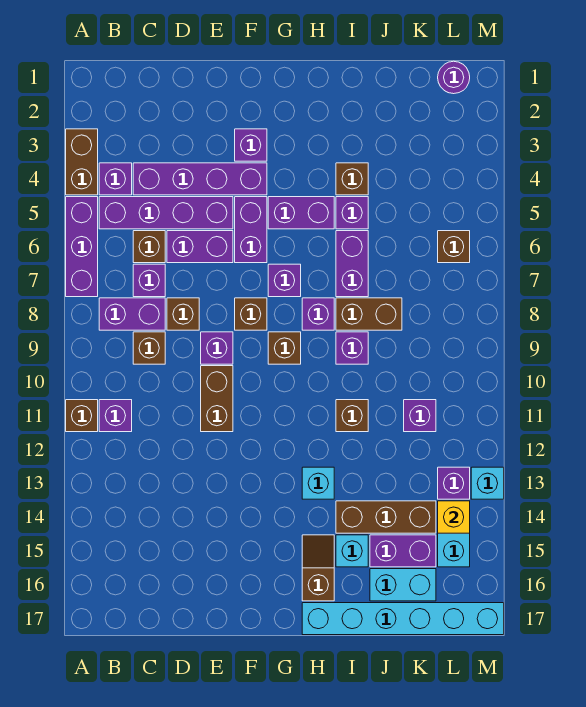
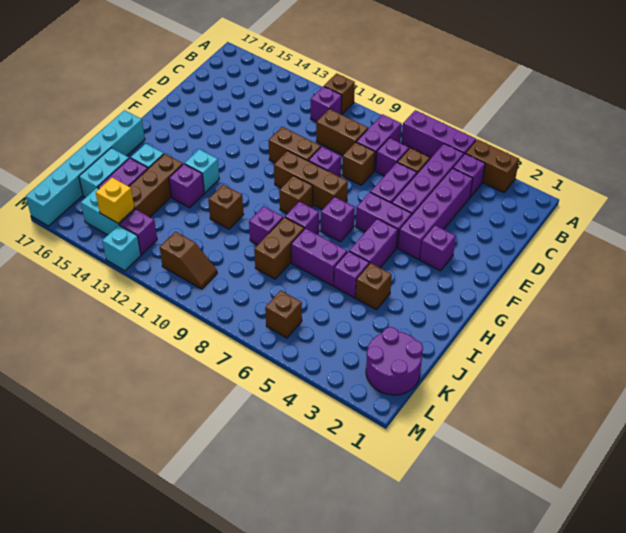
brown brick C9 level 1 -> brown brick C9:C10 level 1
brown brick F8 level 1 -> brown brick F8:F10 level 1
brown slope H15:H16 level 1 top 16 -> brown slope L10:L11 level 1 top 11
purple brick K11 level 1 -> purple brick I13 level 1
purple round brick L1 level 1 -> purple round brick K1:L2 level 1

